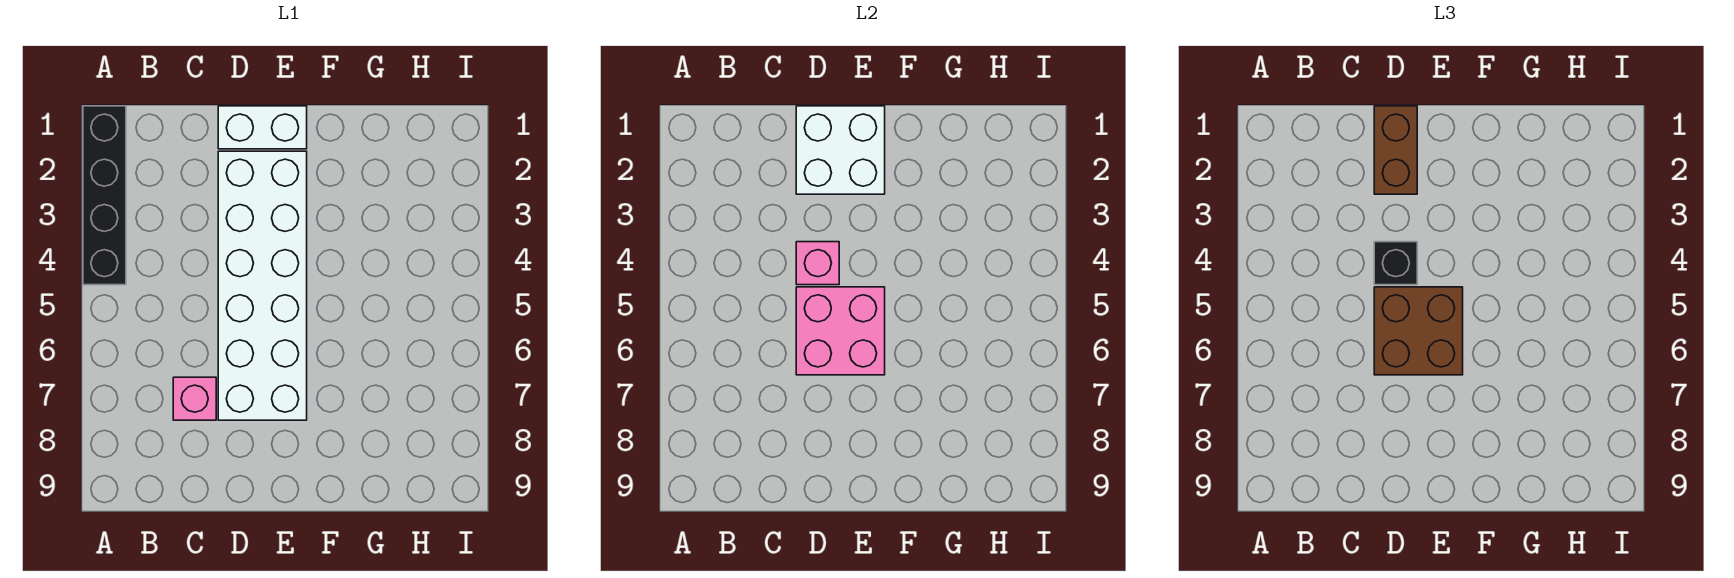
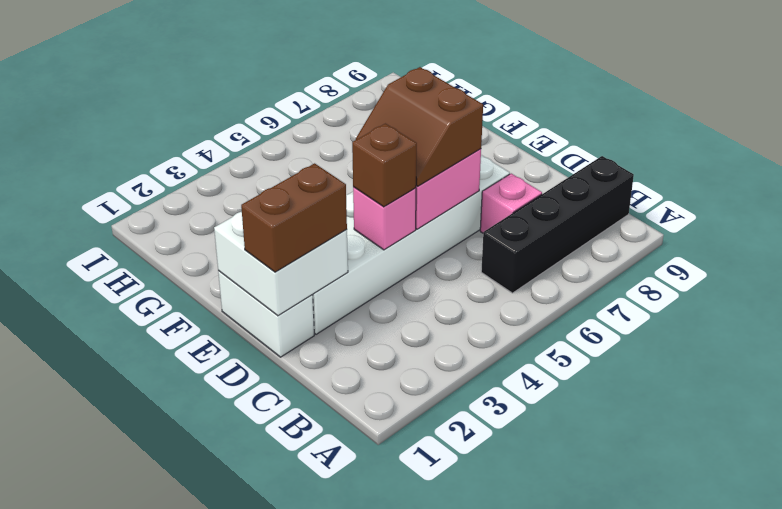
black brick A1:A4 level 1 -> black brick B6:B9 level 1
black brick D4 level 3 -> brown brick D4 level 3
brown brick D5:E6 level 3 -> brown slope D5:E6 level 3 top 6

